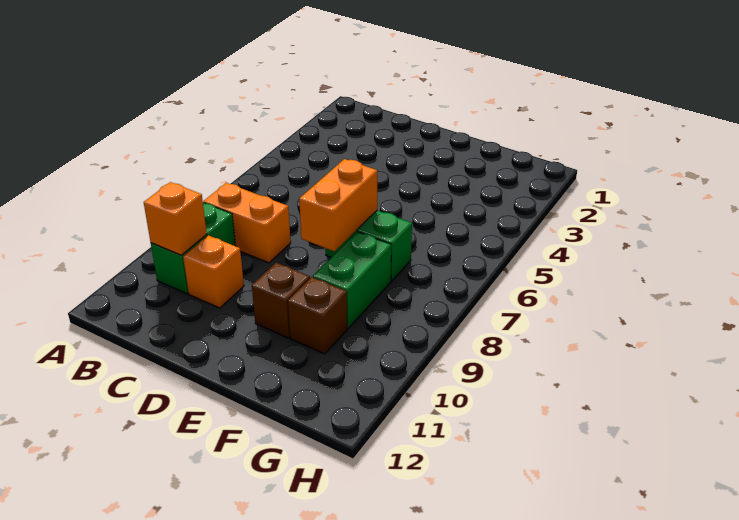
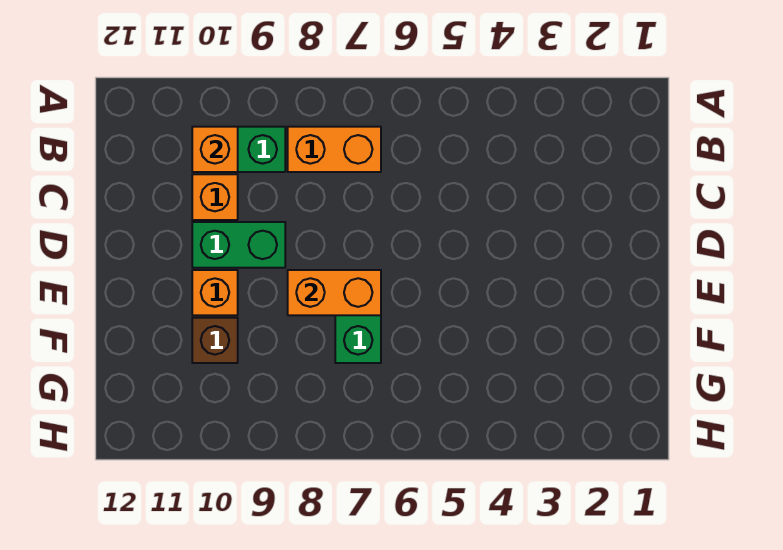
orange brick B8:C8 level 1 -> orange brick B7:B8 level 1
brown brick E10 level 1 -> orange brick E10 level 1
green brick F8:F9 level 1 -> green brick D9:D10 level 1

